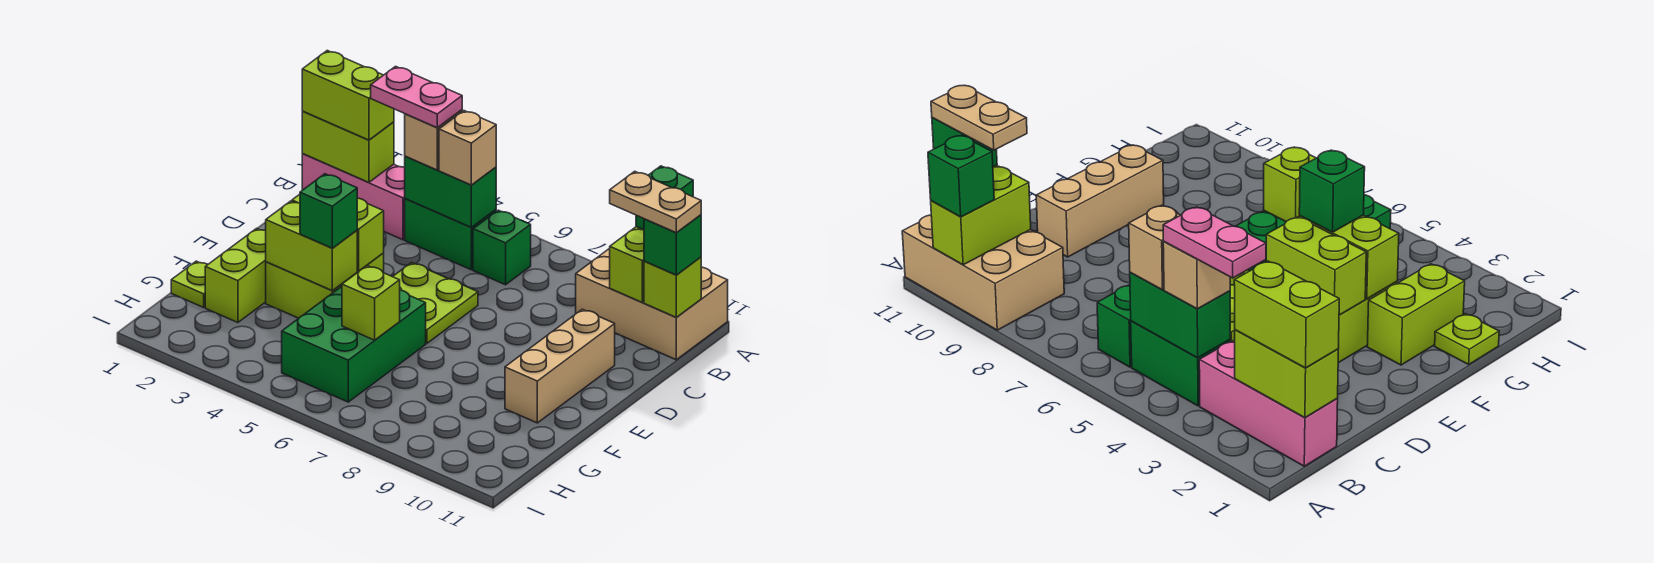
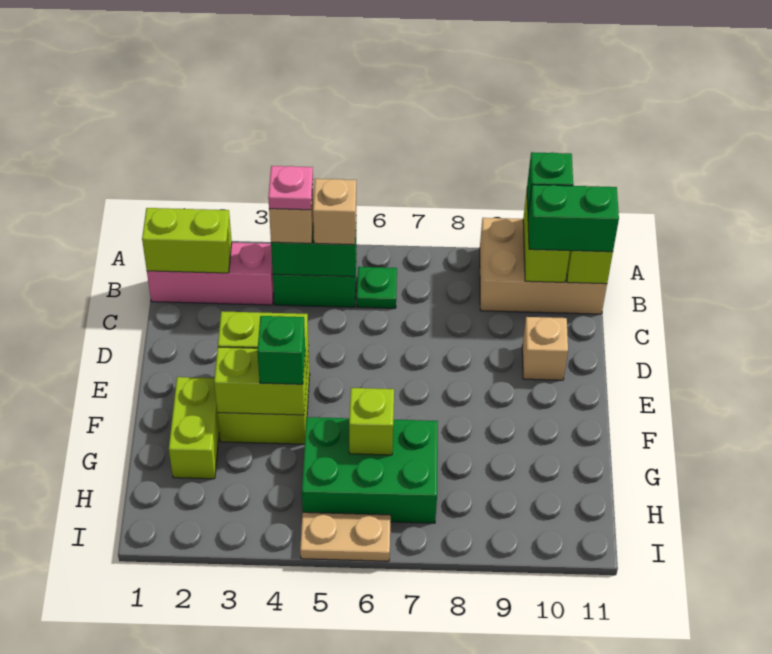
lime brick B1:B2 level 3 -> none
pink plate B3:B4 level 4 -> pink plate B4 level 4
green brick B6 level 1 -> green plate B6 level 1
tan plate B10:B11 level 4 -> tan plate I5:I6 level 1
green brick B11 level 3 -> green brick B10:B11 level 3
lime plate D5:E6 level 1 -> none
tan brick D10:F10 level 1 -> tan brick D10 level 1
green brick F5:H6 level 1 -> green brick G5:H7 level 1
lime plate G1 level 1 -> none

